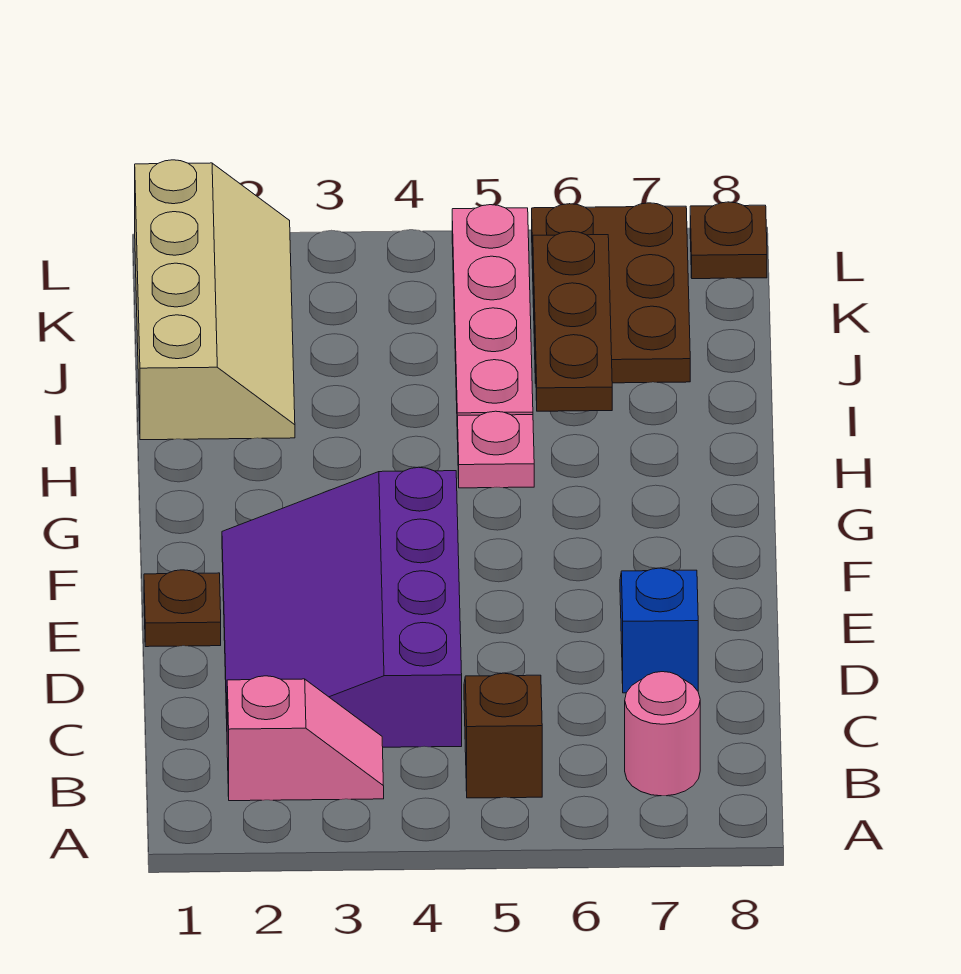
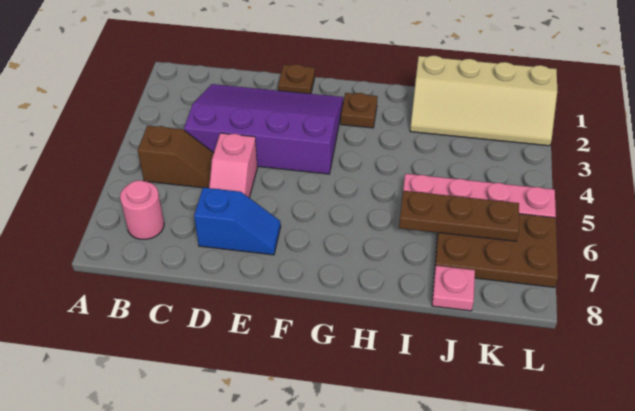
pink slope B2:B3 level 1 top 2 -> pink slope D5:D6 level 1 top 5
pink plate H5 level 1 -> pink plate J8 level 1
brown plate L8 level 1 -> brown plate G2 level 1

